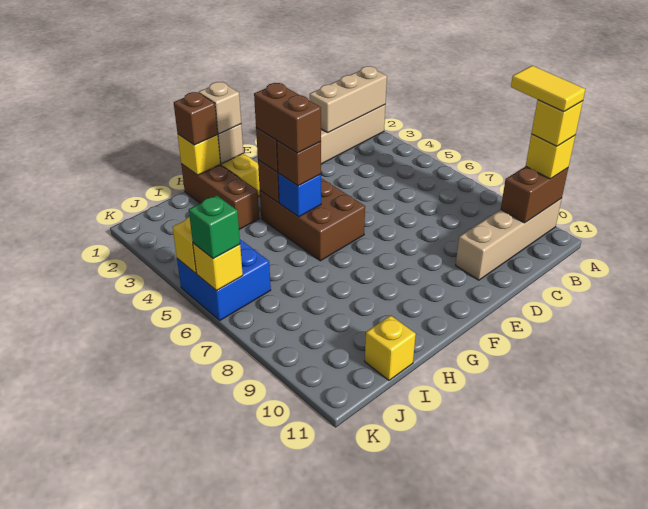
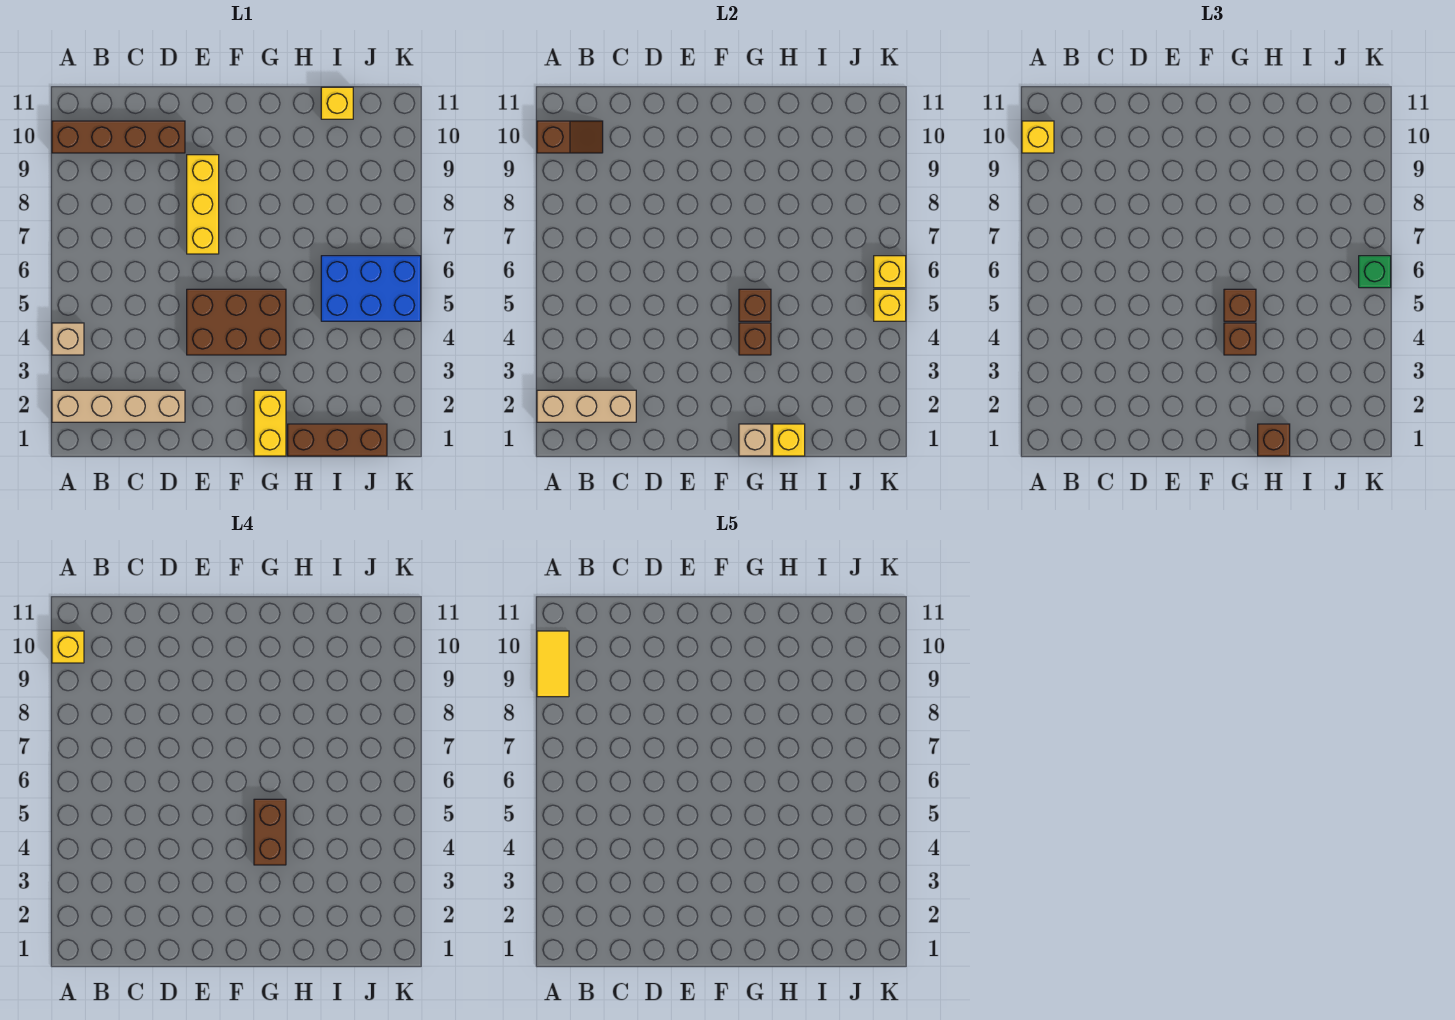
tan brick A10:D10 level 1 -> brown brick A10:D10 level 1
brown brick A10:B10 level 2 -> brown slope A10:B10 level 2 top A
none -> yellow brick E7:E9 level 1
brown brick F4:G6 level 1 -> brown brick E4:G5 level 1
tan brick G1 level 3 -> tan brick A4 level 1
blue brick G5 level 2 -> brown brick G5 level 2
brown brick H1:H3 level 1 -> brown brick H1:J1 level 1
blue brick J5:K6 level 1 -> blue brick I5:K6 level 1

